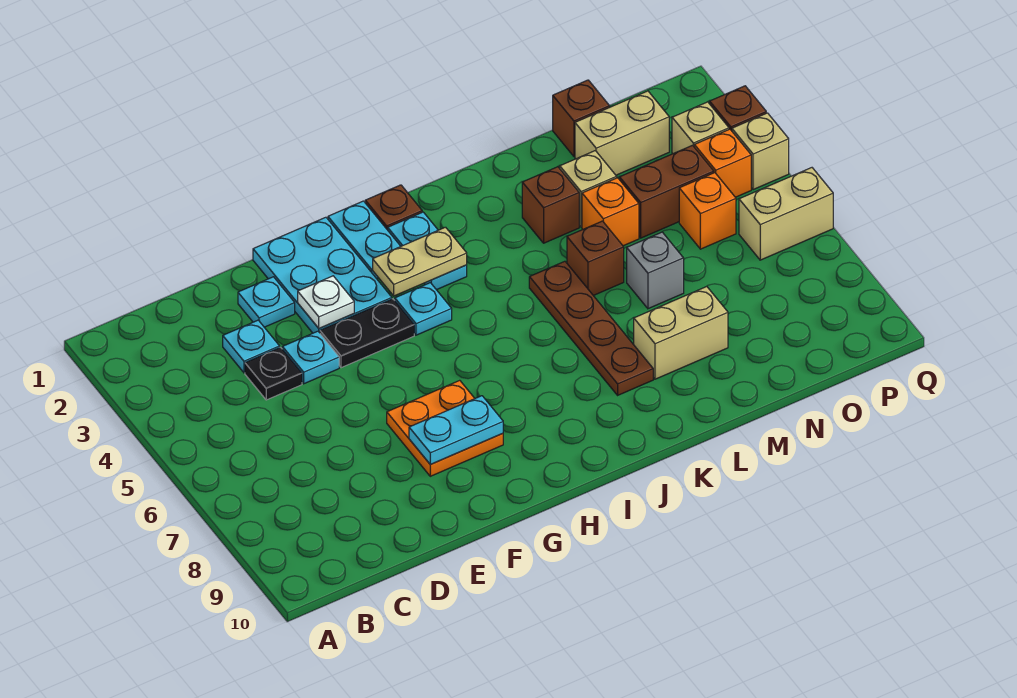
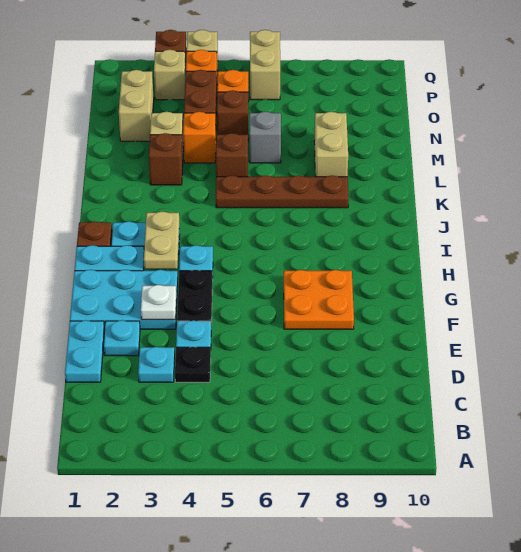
cyan plate F8:G8 level 2 -> cyan plate D1:E1 level 1
brown brick N1 level 1 -> brown brick N5 level 1

